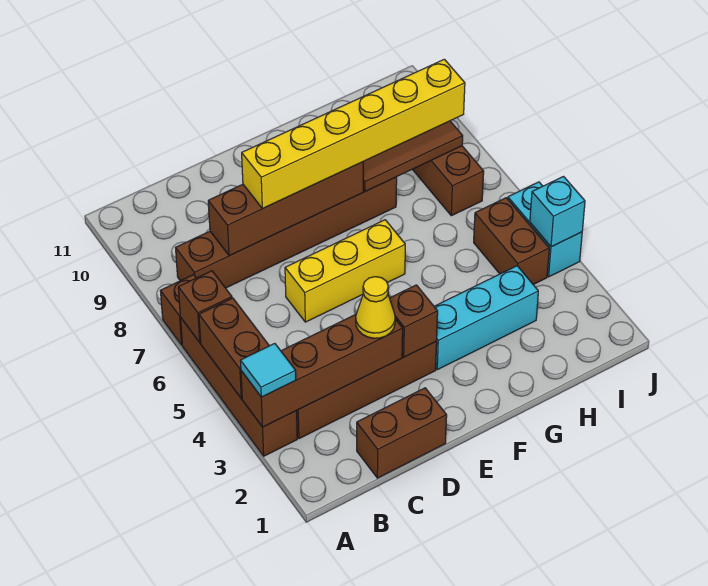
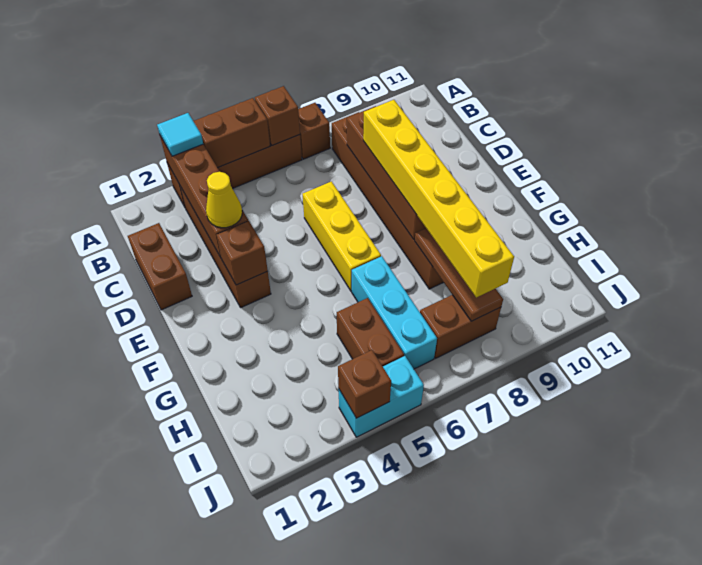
cyan brick F3:H3 level 1 -> cyan brick G6:I6 level 1
brown brick I4:I5 level 1 -> brown brick H5:I5 level 1
cyan brick J4 level 2 -> brown brick J4 level 2

